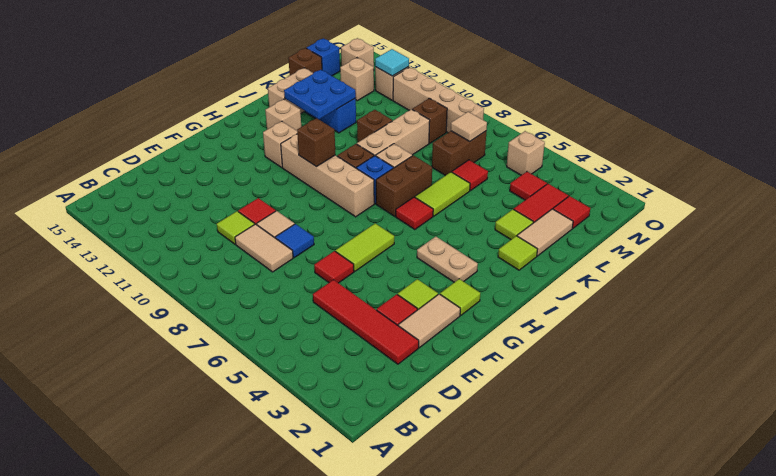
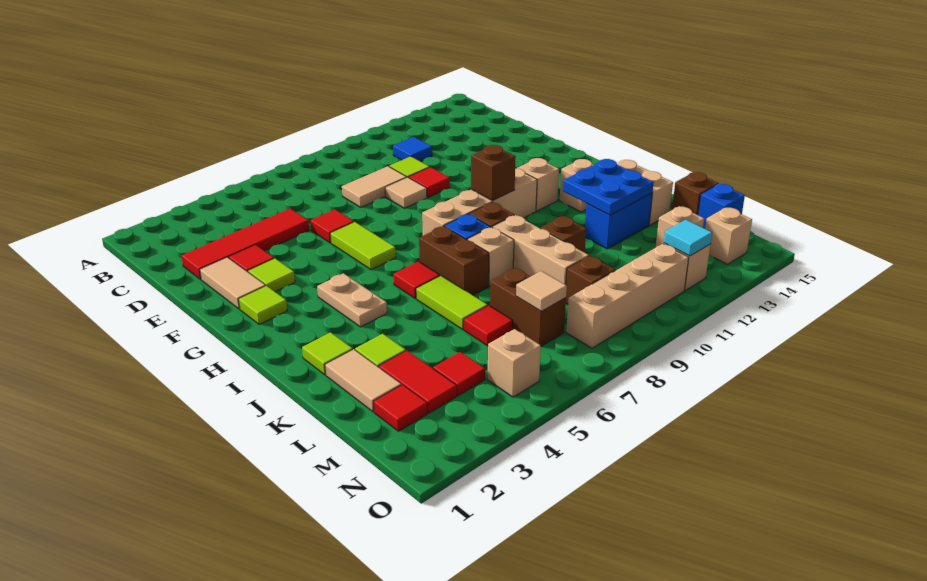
blue tile E8 level 1 -> blue tile C11 level 1
tan plate H3:H4 level 1 -> tan plate H4:I4 level 1

